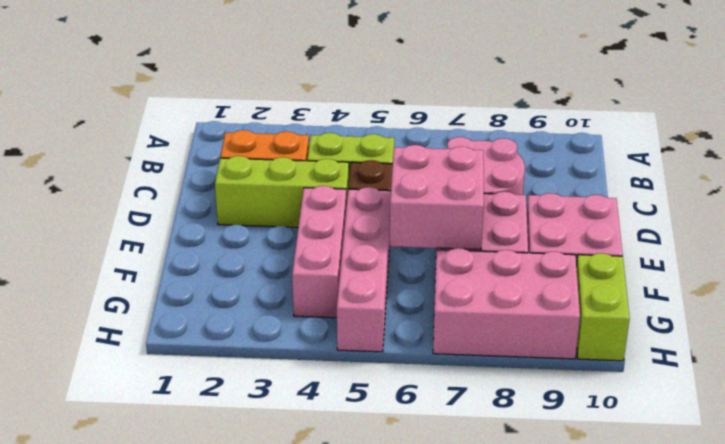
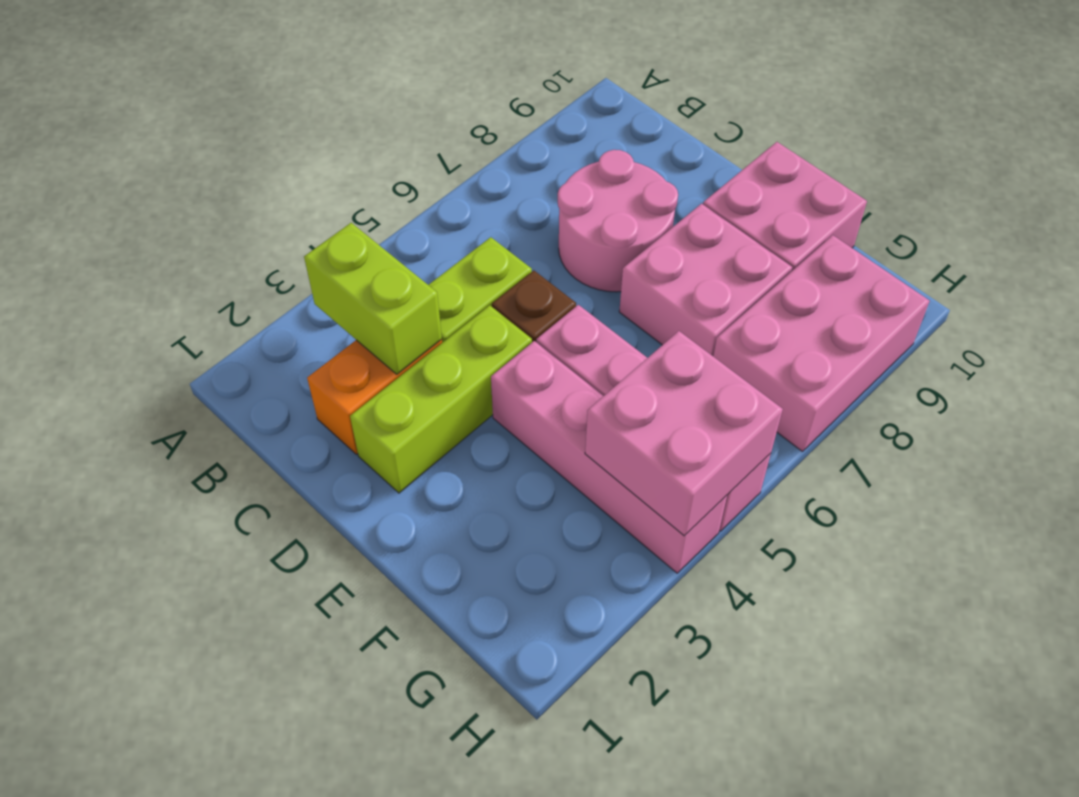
pink brick E4:G4 level 1 -> pink brick E4:H4 level 1
pink brick E6:F7 level 2 -> pink brick G4:H5 level 2
lime brick G10:H10 level 1 -> lime brick B3:C3 level 2

